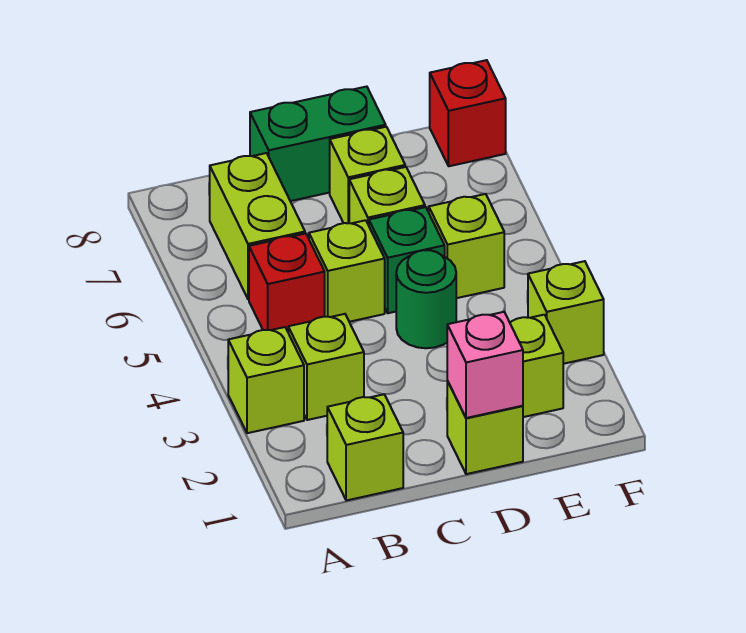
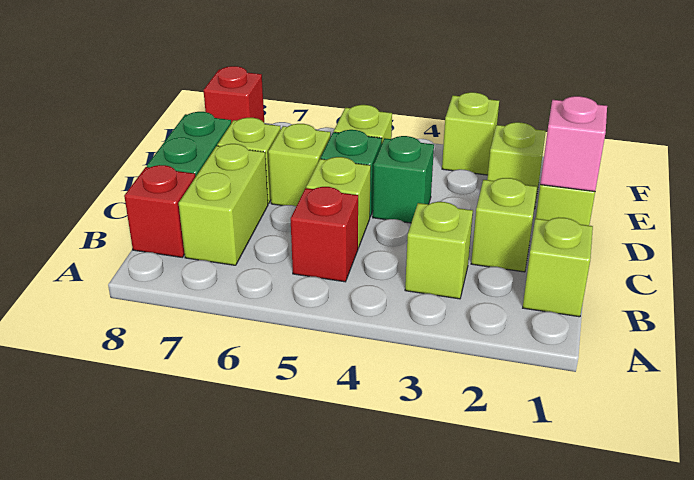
lime brick A3 level 1 -> lime brick C2 level 1
lime brick B6:B7 level 1 -> lime brick B7:C7 level 1
none -> red brick B8 level 1
green round brick D4 level 1 -> green brick D4 level 1

